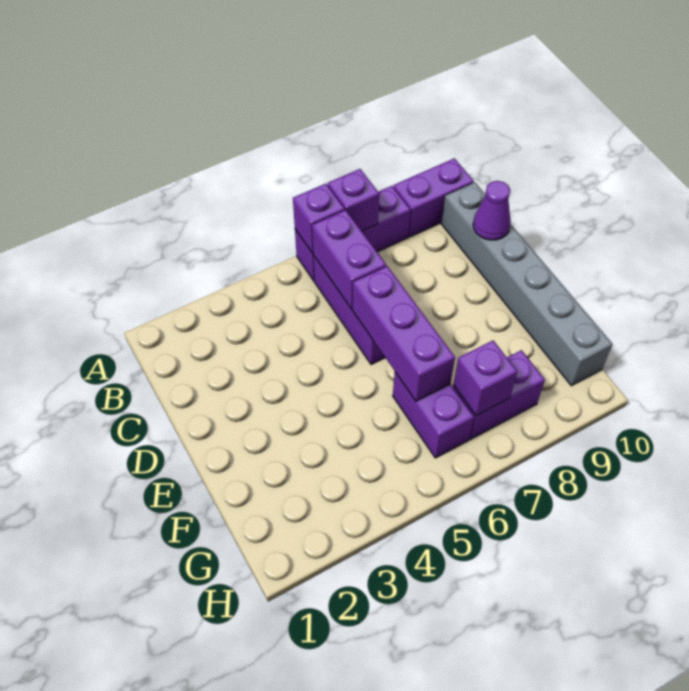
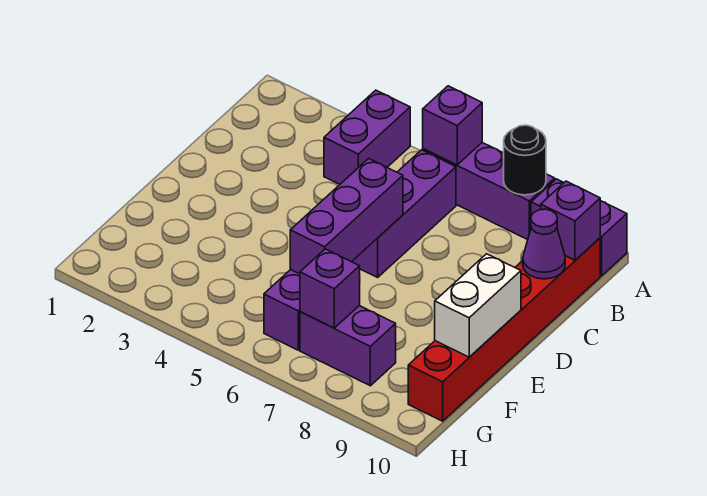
purple brick A7 level 2 -> purple brick B10 level 2
none -> black round brick A8 level 2
purple brick B6:C6 level 2 -> purple brick A4:B4 level 1
grey brick B10:G10 level 1 -> red brick B10:G10 level 1
none -> white brick E10:F10 level 2

